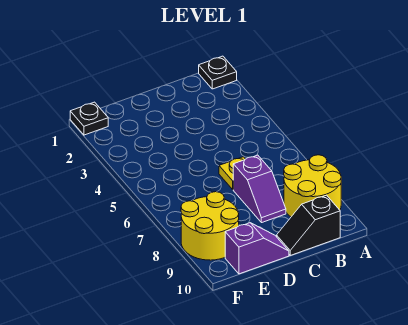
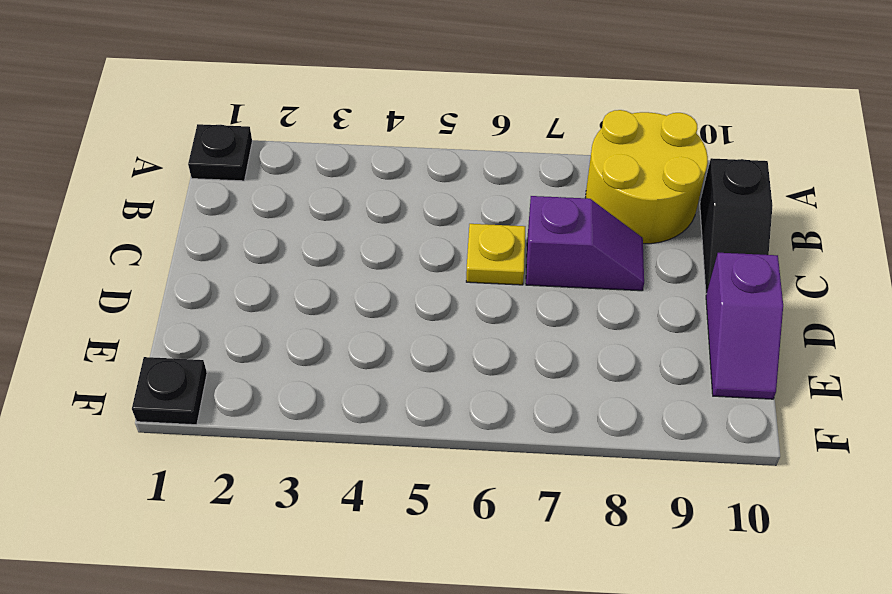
purple slope D10:E10 level 1 top E -> purple slope D10:E10 level 1 top D
yellow round brick E8:F9 level 1 -> none

